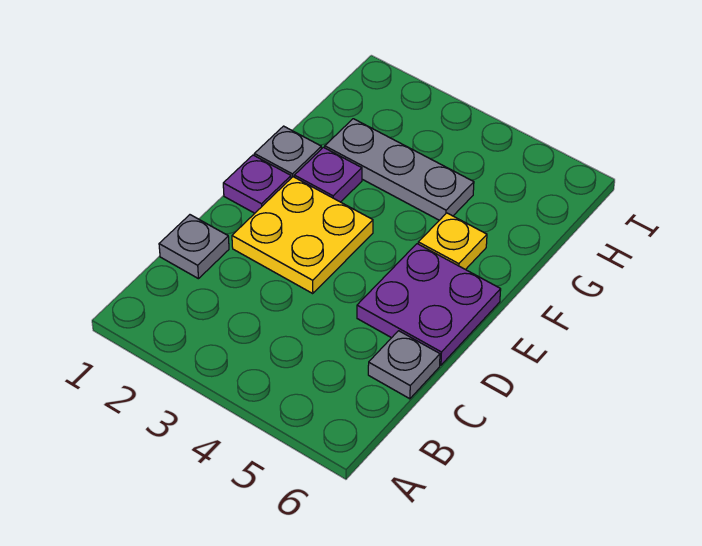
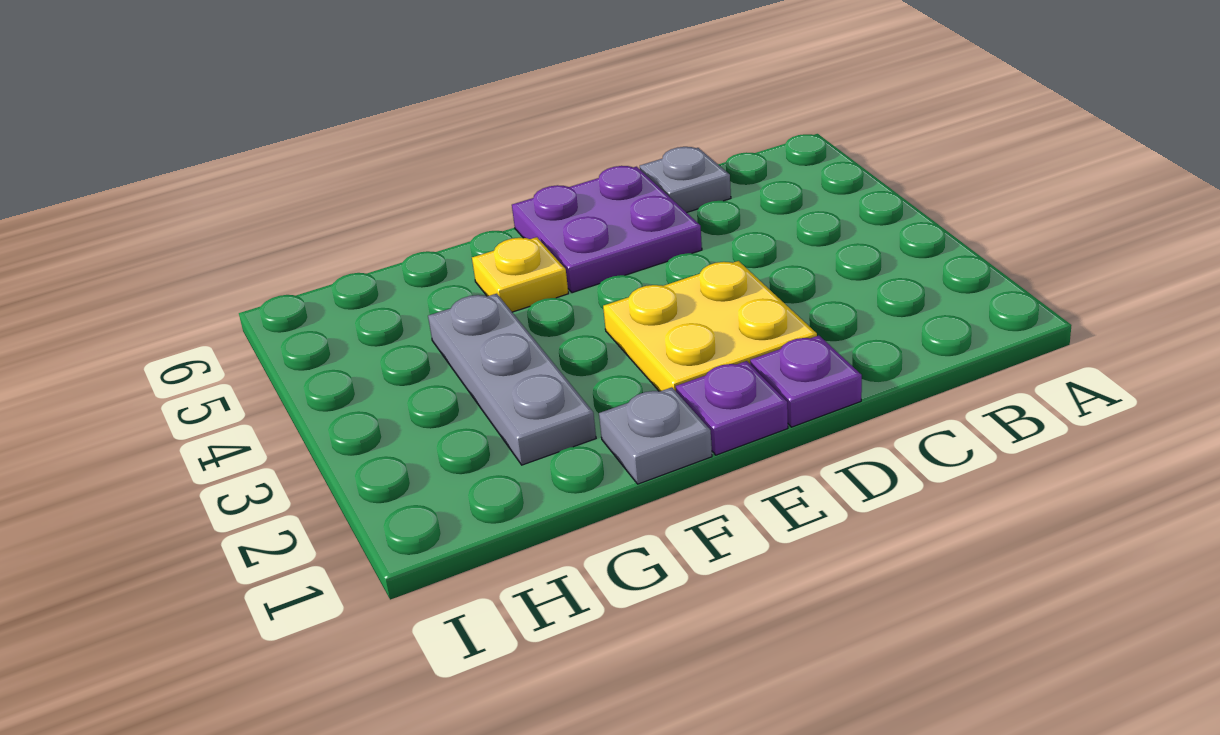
grey plate C1 level 1 -> none
purple plate F2 level 1 -> purple plate D1 level 1

